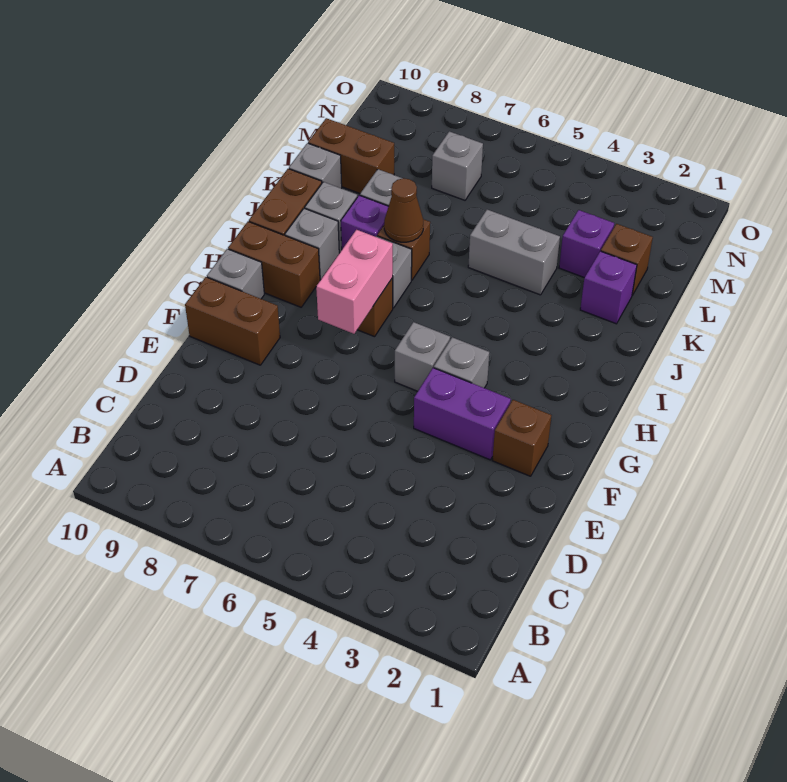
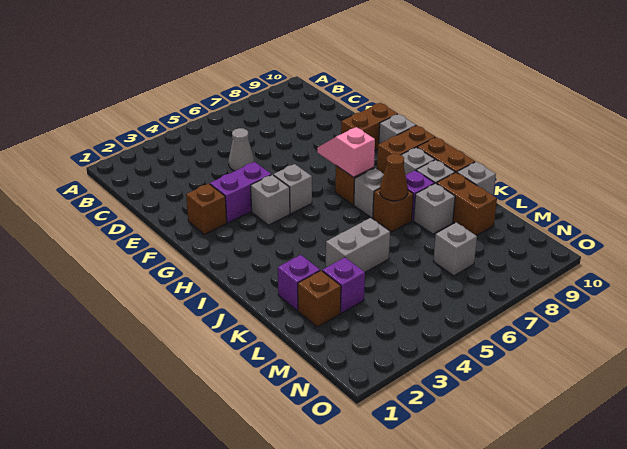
none -> grey cone D5 level 1
pink brick G7:H7 level 2 -> pink slope G7:H7 level 2 top H
brown brick L9:L10 level 1 -> brown brick K9:L9 level 1

